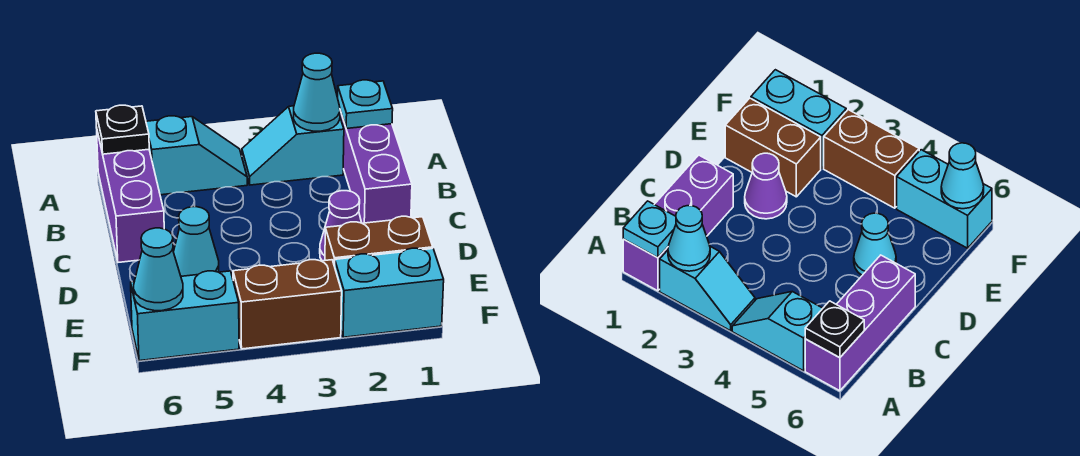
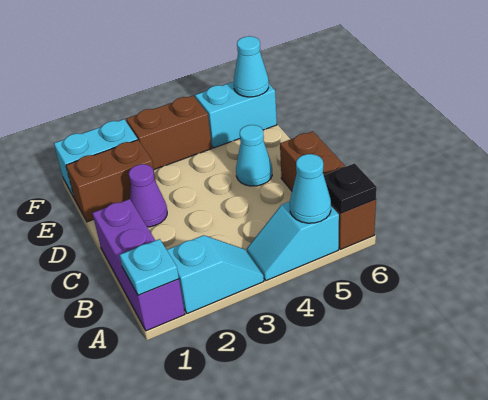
cyan cone A2 level 2 -> cyan cone A5 level 2
purple brick A6:C6 level 1 -> brown brick A6:C6 level 1

